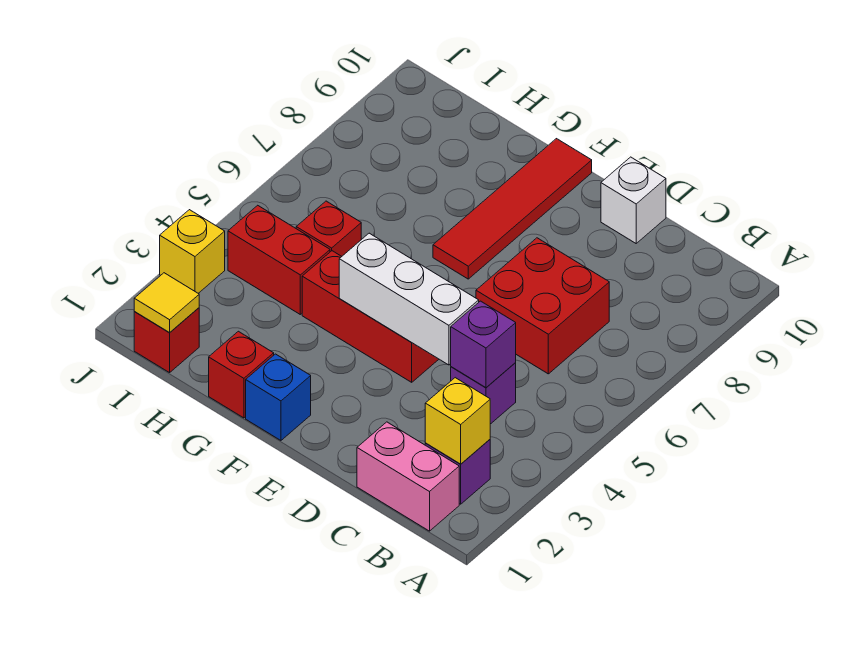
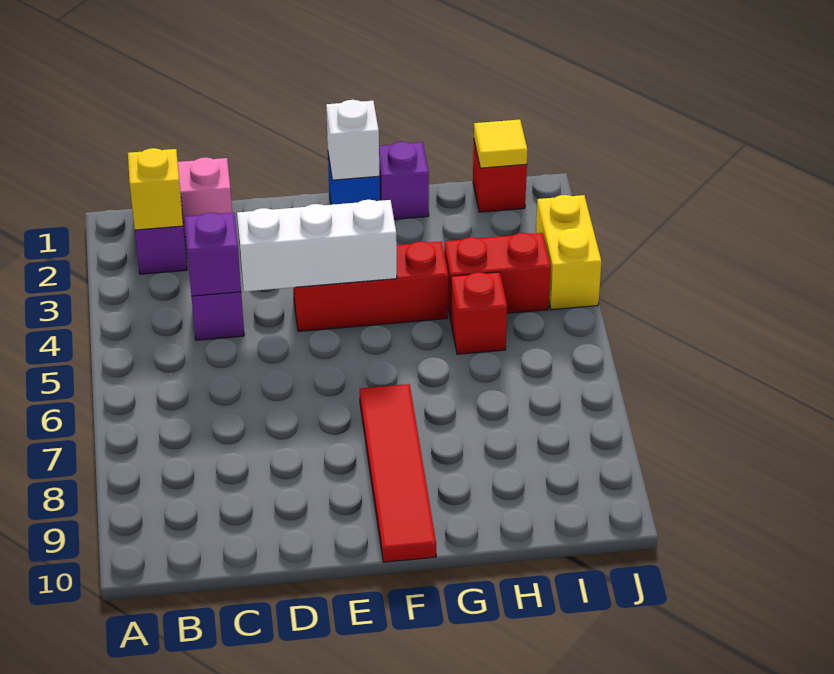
red brick C6:D7 level 1 -> none
white brick D10 level 1 -> white brick F1 level 2
red brick G1 level 1 -> purple brick G1 level 1
yellow brick J3 level 1 -> yellow brick J3:J4 level 1

